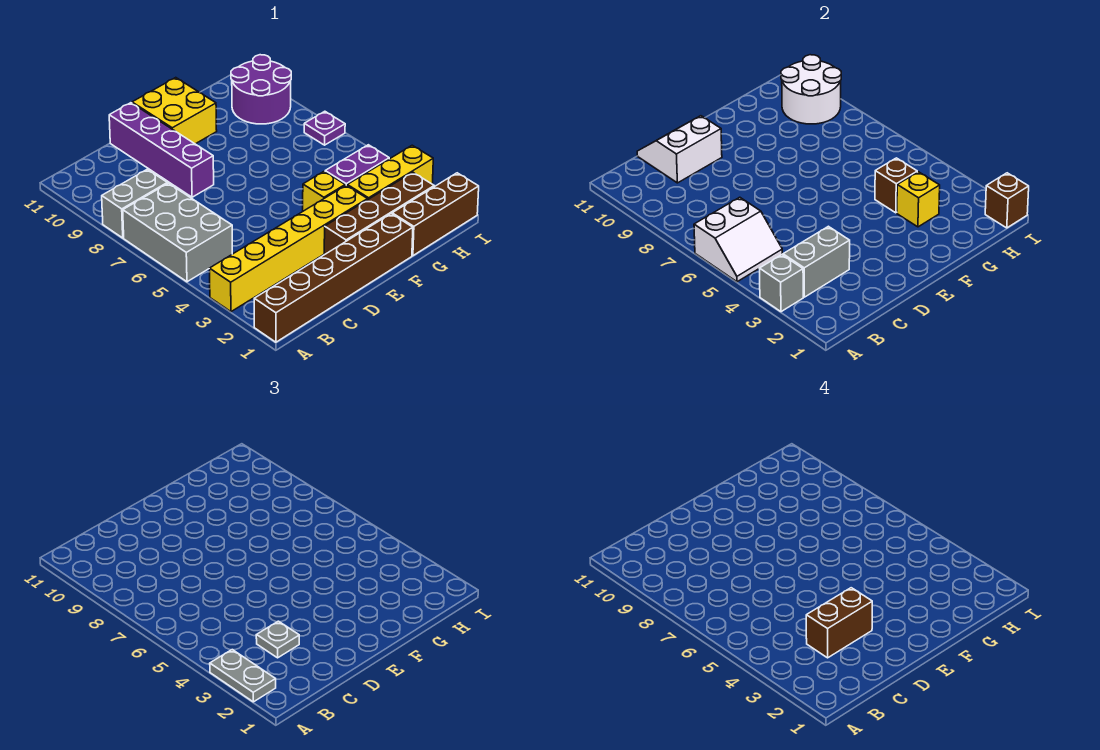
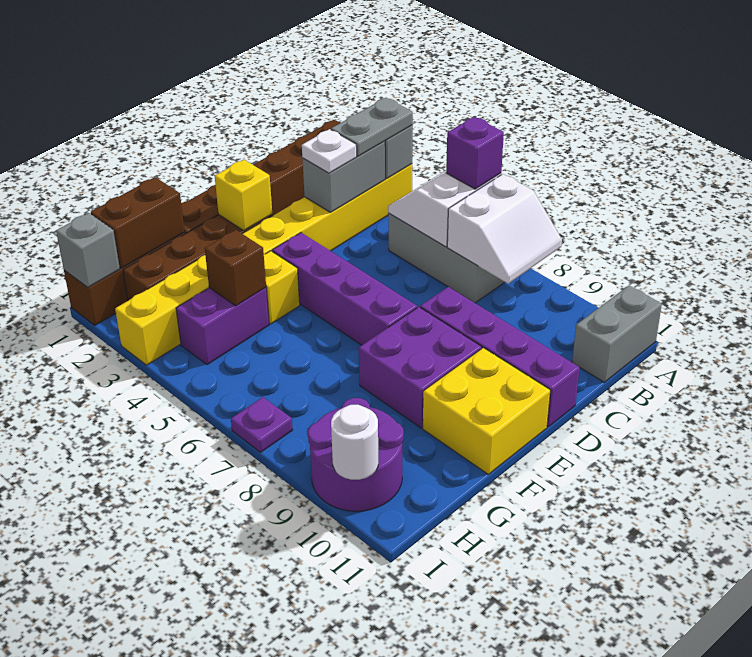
grey plate A2:A3 level 3 -> grey plate A3:B3 level 3
none -> purple brick A6 level 3
grey brick A8:B8 level 1 -> grey brick A11:B11 level 1
grey plate C3 level 3 -> white plate C3 level 3
brown brick C3:D3 level 4 -> brown brick G1:H1 level 2
white slope C10:D11 level 2 top 10 -> white slope A7:B8 level 2 top 7
none -> purple brick E4:E7 level 1
none -> purple brick E8:F9 level 1
yellow brick G3 level 2 -> yellow brick E2 level 2
white round brick H9:I10 level 2 -> white round brick I10 level 2
brown brick I1 level 2 -> grey brick I1 level 2

